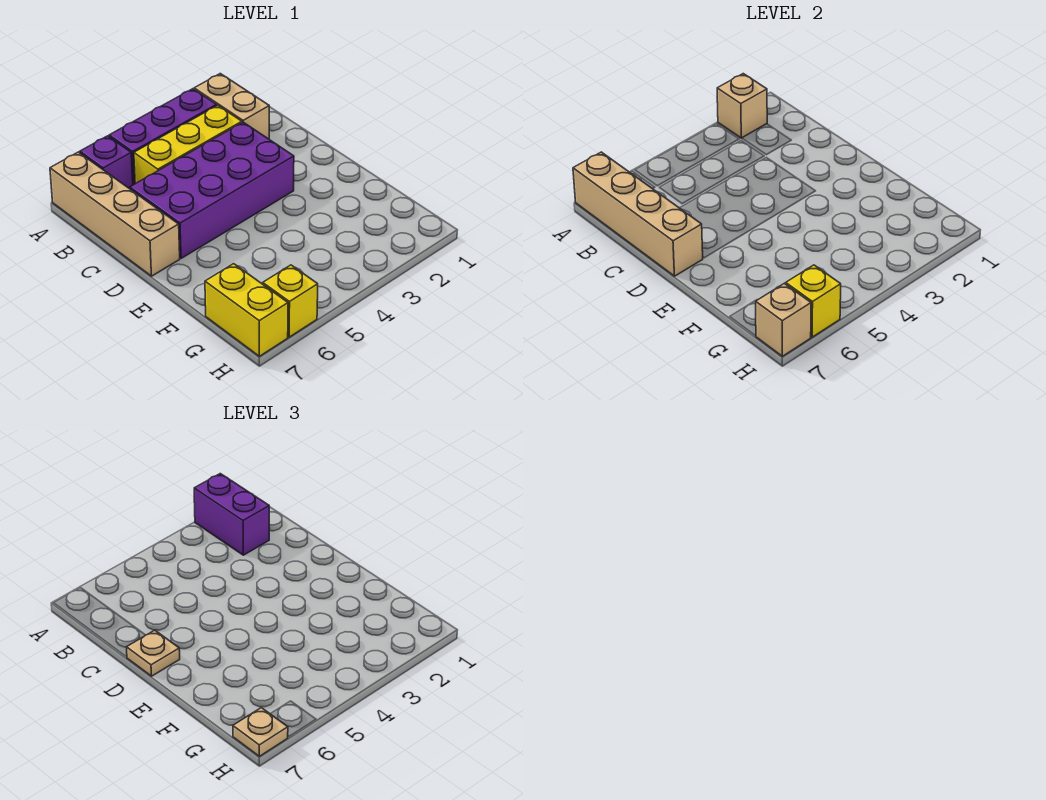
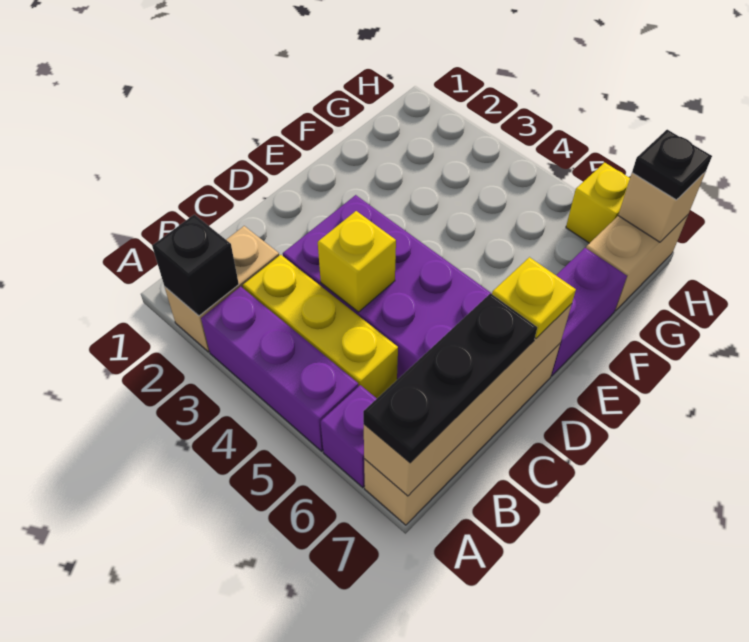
tan brick A2 level 2 -> black brick A2 level 2
purple brick A2:B2 level 3 -> purple brick E7:F7 level 1
none -> black plate A7:C7 level 3
tan plate D7 level 3 -> yellow plate D7 level 3
yellow brick G7:H7 level 1 -> tan brick G7:H7 level 1
yellow brick H6 level 2 -> yellow brick C4 level 2
tan plate H7 level 3 -> black plate H7 level 3

